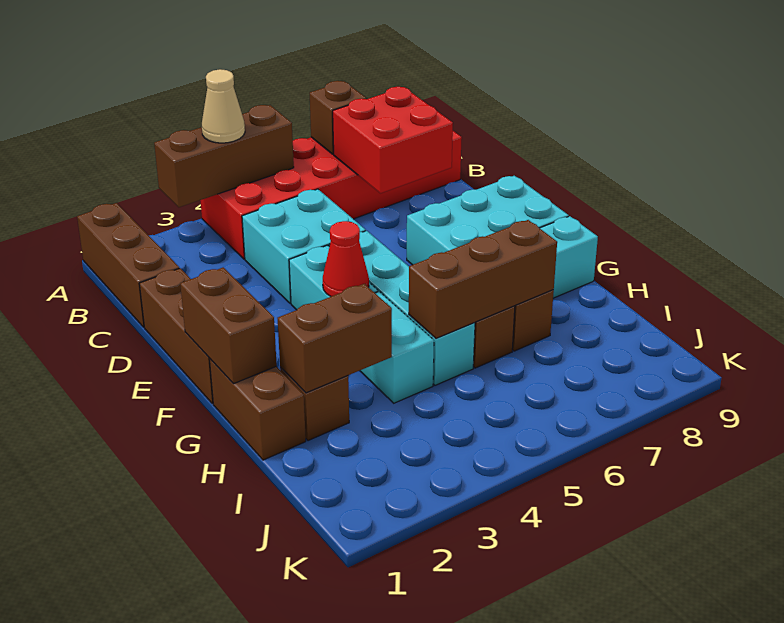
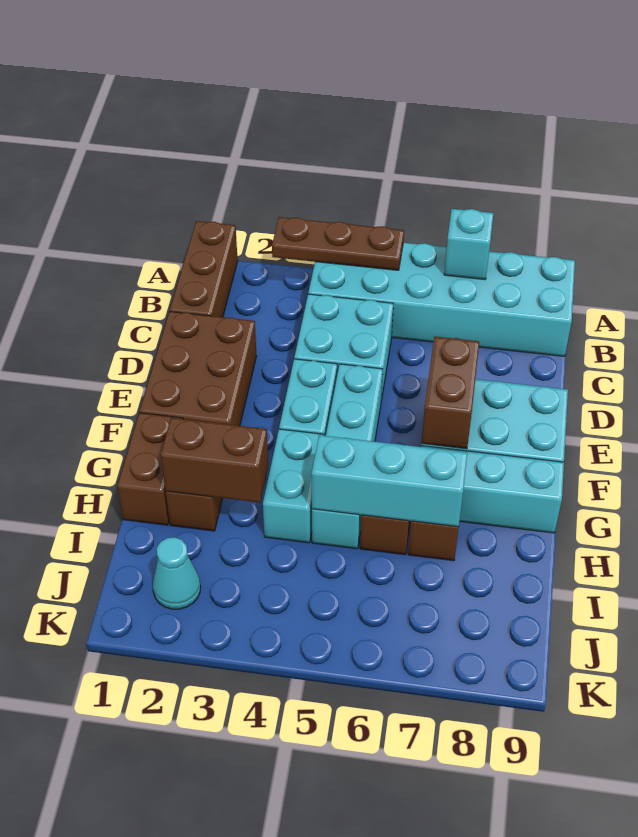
brown brick A3:A5 level 2 -> brown plate A3:A5 level 2
red brick A4:B9 level 1 -> cyan brick A4:B9 level 1
tan cone A4 level 3 -> none
brown brick A7 level 2 -> cyan brick A7 level 2
red brick B7:C8 level 2 -> none
brown brick D1:F1 level 1 -> brown brick D1:F2 level 1
brown brick F1:G1 level 2 -> brown brick E7:F7 level 2
red cone F4 level 2 -> none
brown brick H5:H7 level 2 -> cyan brick H5:H7 level 2
none -> cyan cone J2 level 1

